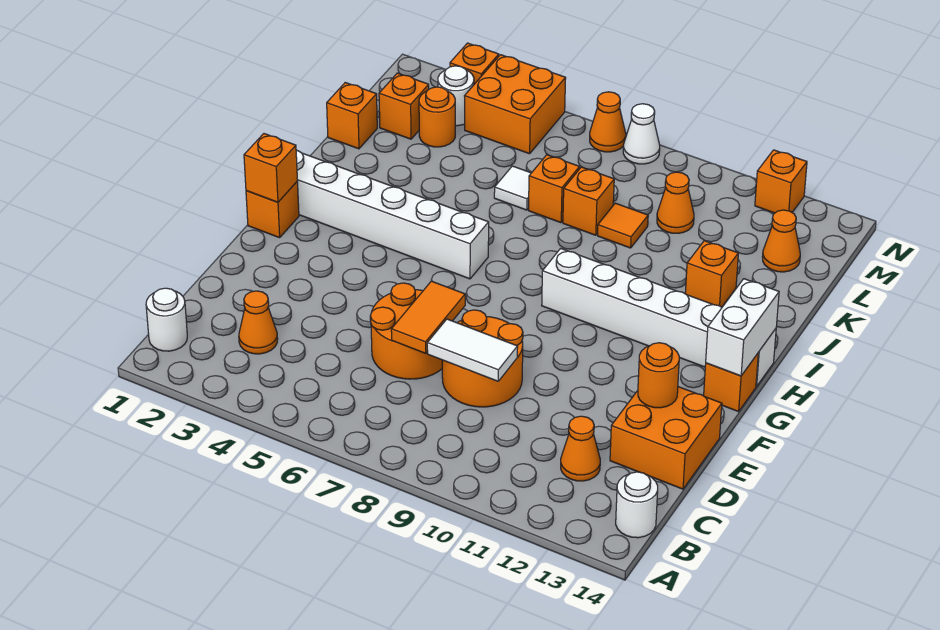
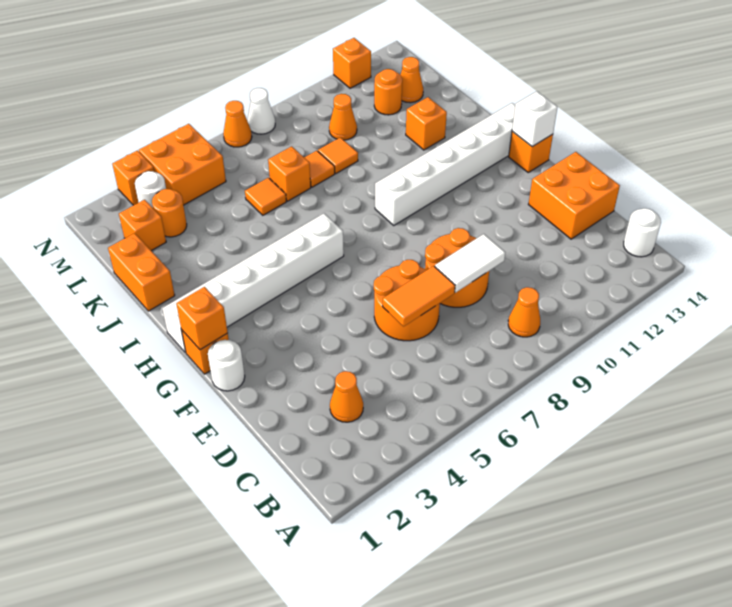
white round brick B1 level 1 -> white round brick F1 level 1
orange cone C12 level 1 -> orange cone B9 level 1
orange tile D7:E7 level 2 -> orange tile D6:D7 level 2
orange round brick E13 level 2 -> orange round brick L12 level 1
white brick G14:H14 level 2 -> white brick G14 level 2
orange brick K1 level 1 -> orange brick J1:K1 level 1
white tile K6 level 1 -> orange tile K6 level 1
orange brick K8 level 1 -> orange tile K8 level 1

